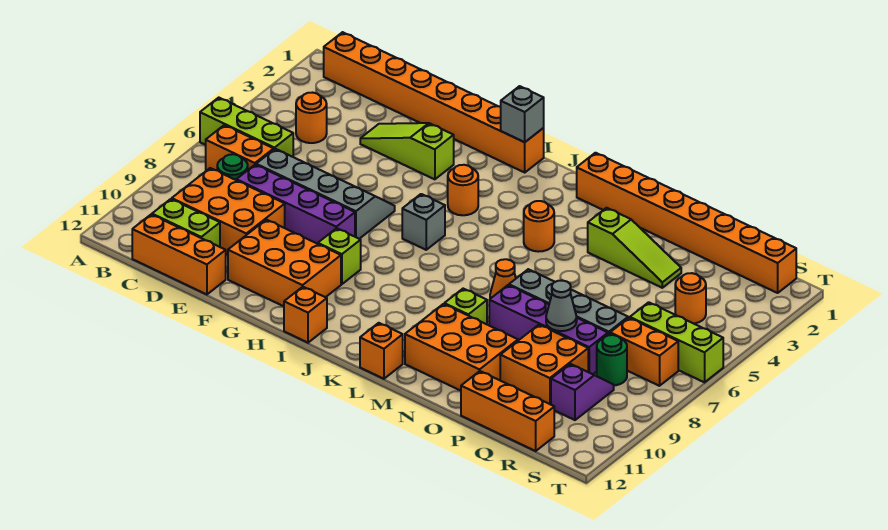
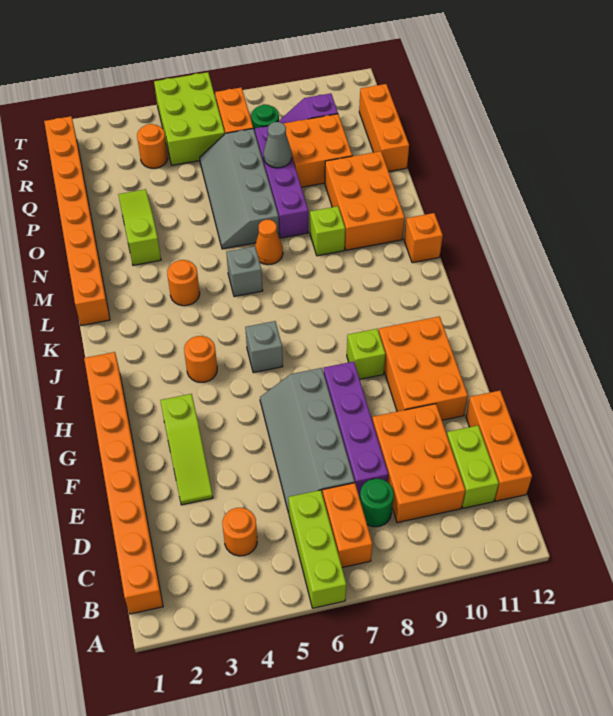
grey brick I1 level 2 -> grey brick L6 level 1
orange brick I12 level 1 -> none
lime brick R6:T6 level 1 -> lime brick R5:T6 level 1

